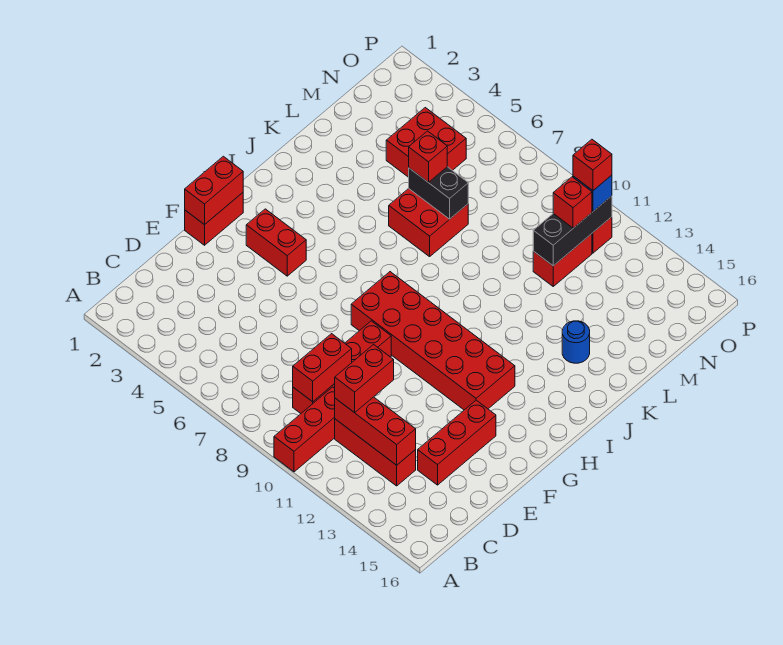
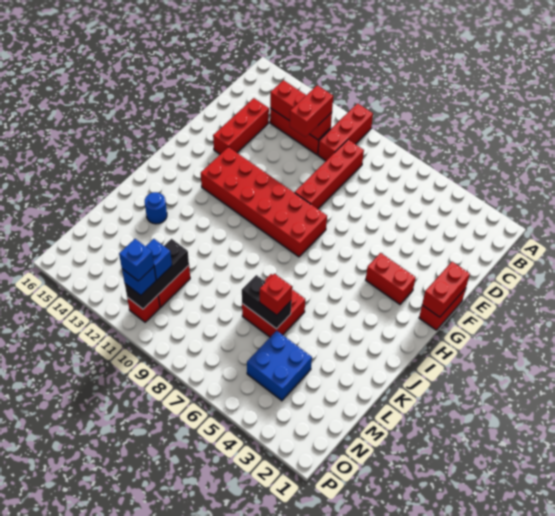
red brick C9:D9 level 2 -> none
red brick M4:N5 level 1 -> blue brick M4:N5 level 1
red brick N11 level 3 -> blue brick N11 level 3
red brick O11 level 4 -> blue brick O11 level 4

